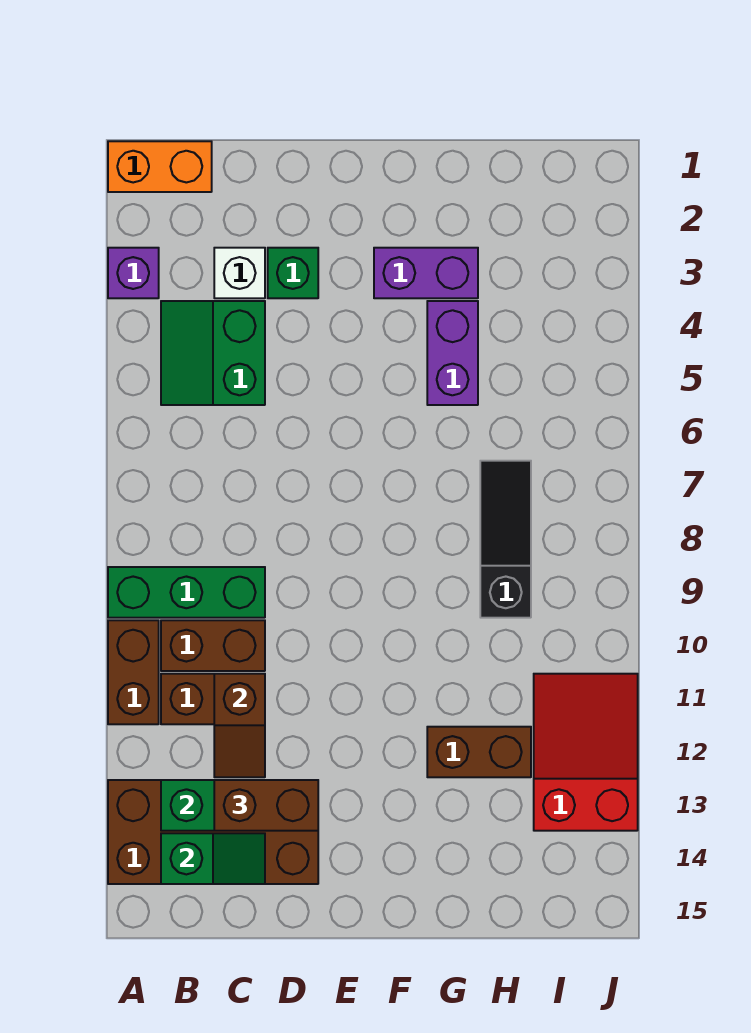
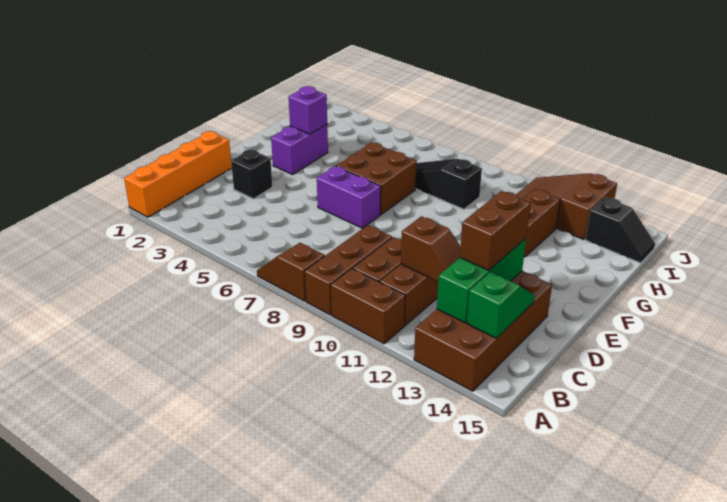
orange brick A1:B1 level 1 -> orange brick A1:D1 level 1
purple brick A3 level 1 -> purple brick G3 level 2
none -> brown slope A7:A8 level 1 top 8
green brick A9:C9 level 1 -> brown brick A9:C9 level 1
green slope B4:C5 level 1 top C -> none
white brick C3 level 1 -> none
green brick D3 level 1 -> black brick D3 level 1
none -> brown brick F6:G7 level 1
purple brick G4:G5 level 1 -> purple brick E6:E7 level 1
red slope I11:J13 level 1 top 13 -> brown slope I11:J13 level 1 top 13
none -> black slope I14:I15 level 1 top 14

